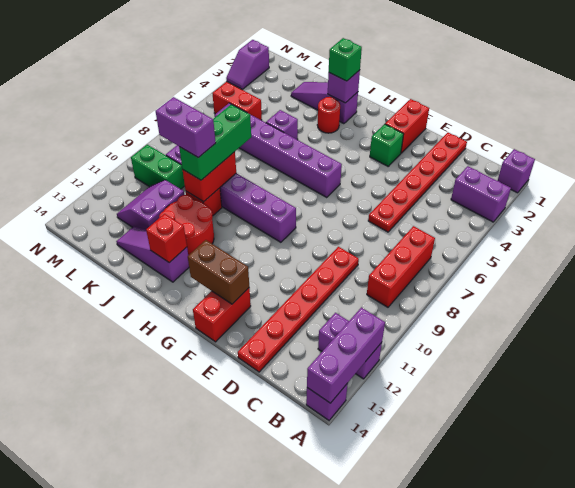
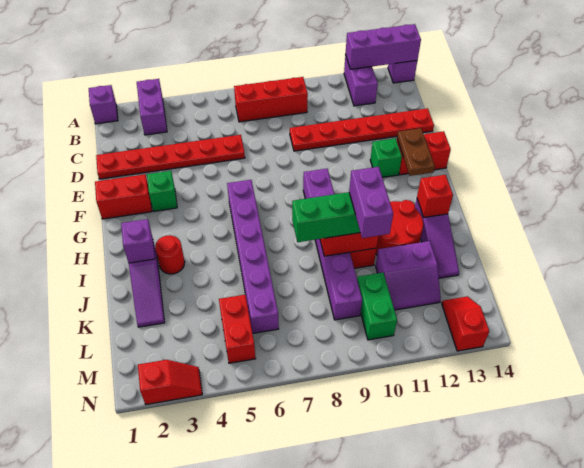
brown brick F13:G13 level 2 -> brown plate F13:G13 level 2
green brick I2 level 3 -> green brick F12 level 1
purple brick J5 level 1 -> none
none -> red slope M13:N13 level 1 top N
purple slope N2:N3 level 1 top 2 -> red slope N2:N3 level 1 top 2

